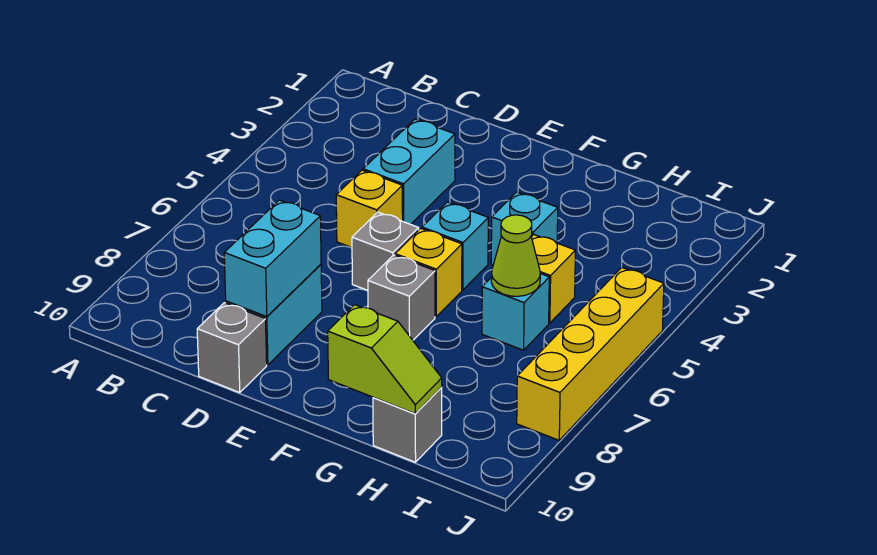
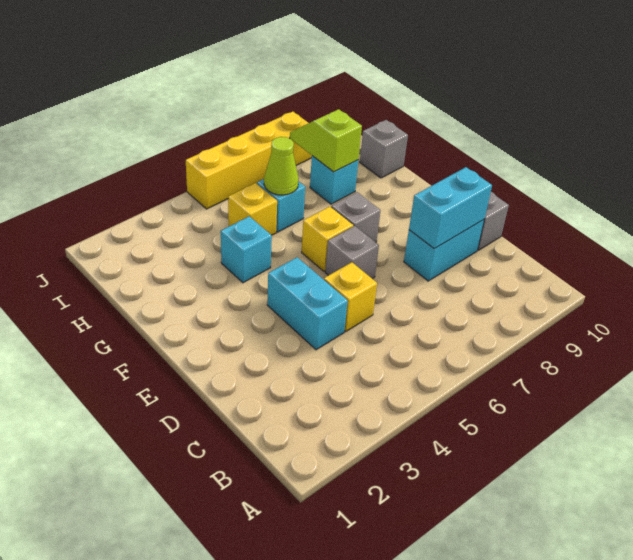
cyan brick D3:D4 level 1 -> cyan brick D4:E4 level 1
cyan brick F5 level 1 -> cyan brick H8 level 1
lime slope G10:H10 level 2 top G -> lime slope H8:I8 level 2 top H

